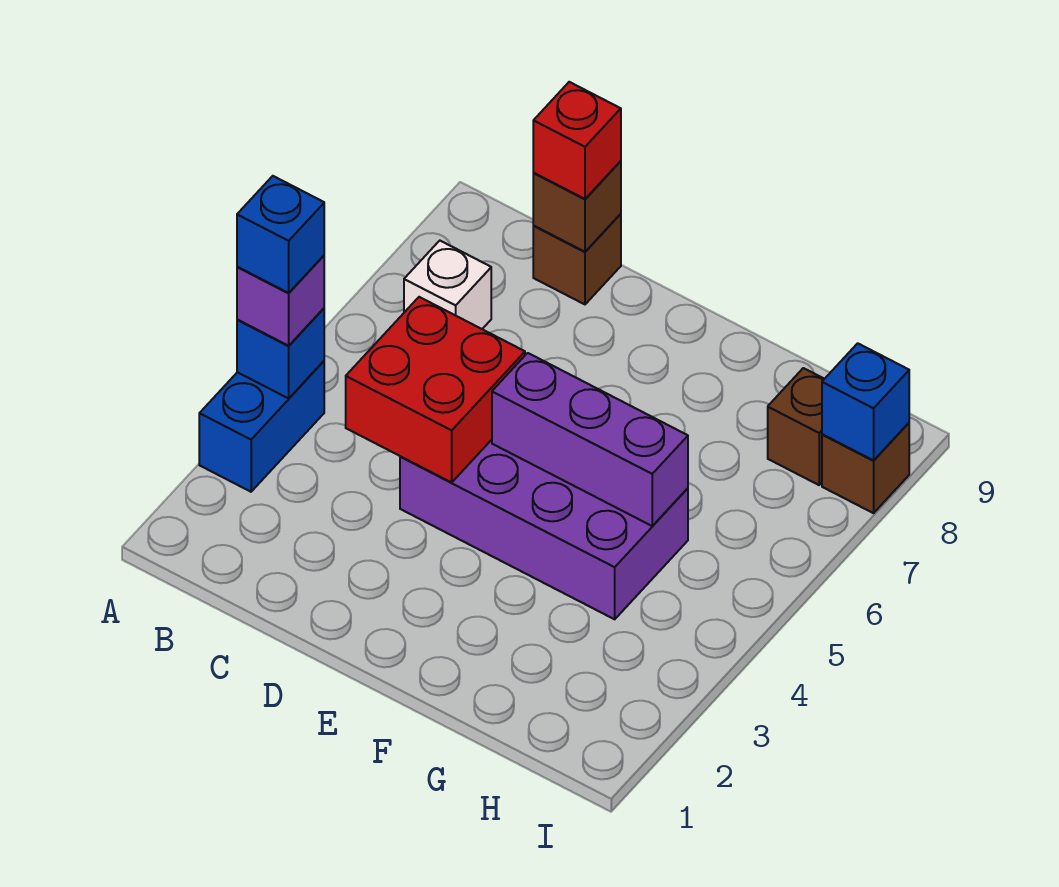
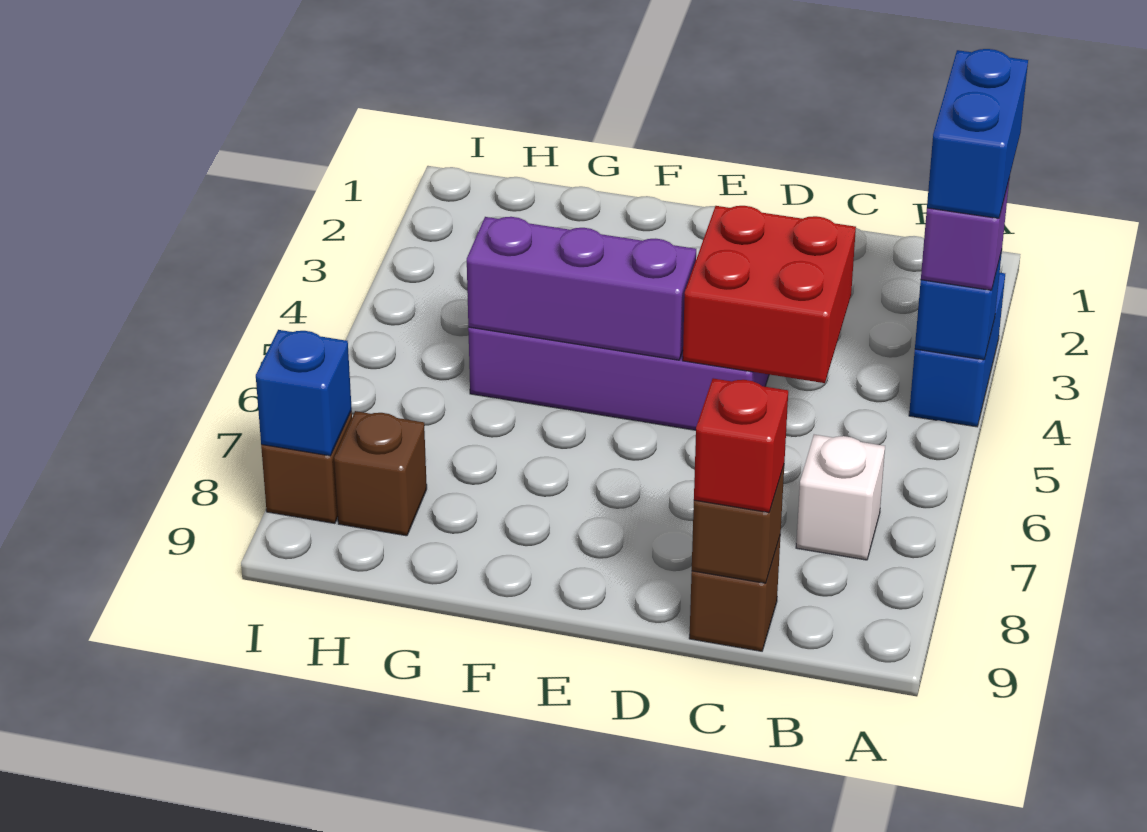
blue brick A4 level 4 -> blue brick A3:A4 level 4

